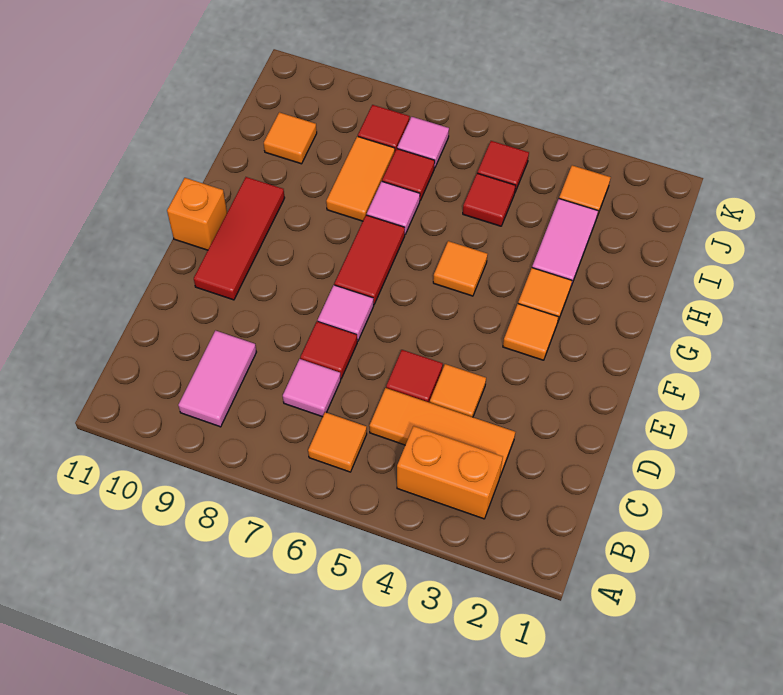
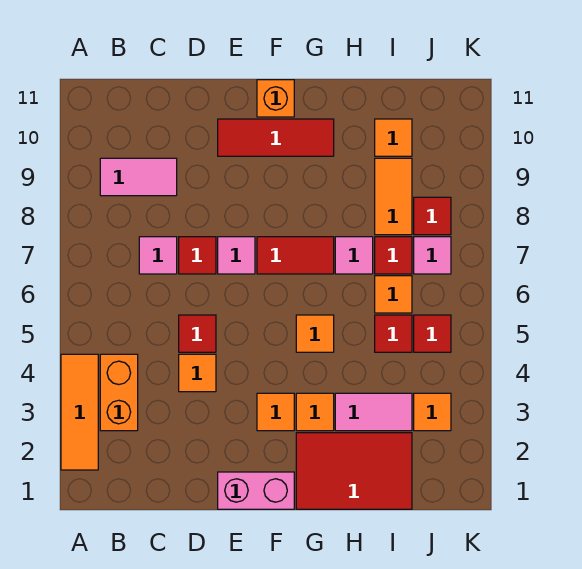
orange tile B6 level 1 -> orange tile I6 level 1
orange tile C3:C5 level 1 -> orange tile A2:A4 level 1
none -> pink brick E1:F1 level 1
none -> red tile G1:I2 level 1
orange tile H8:I8 level 1 -> orange tile I8:I9 level 1

